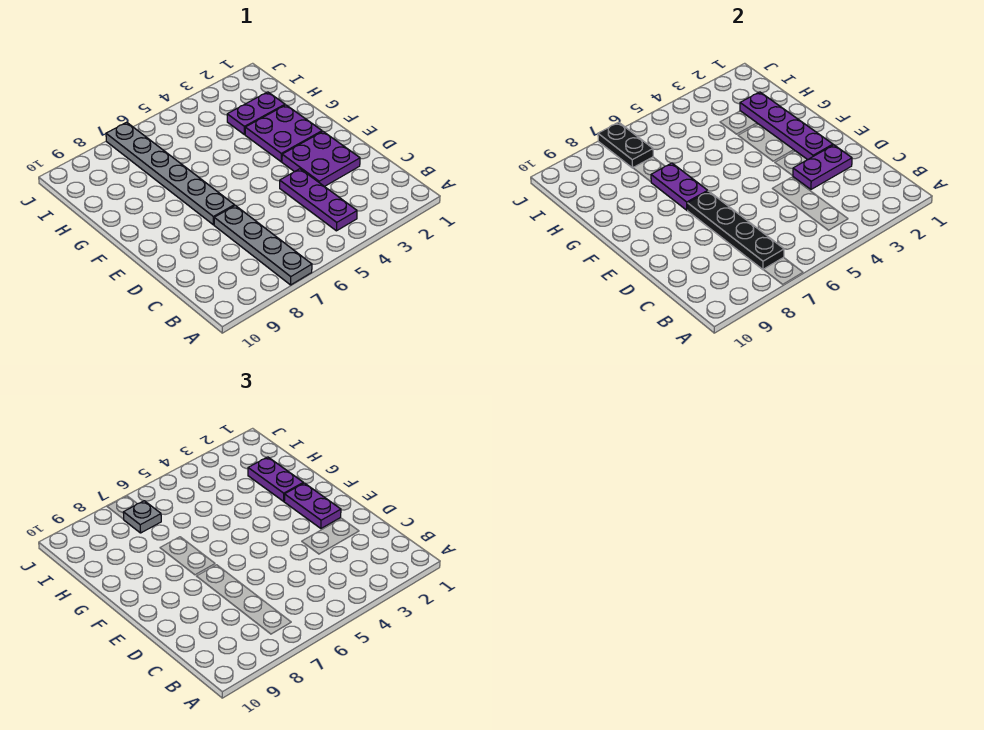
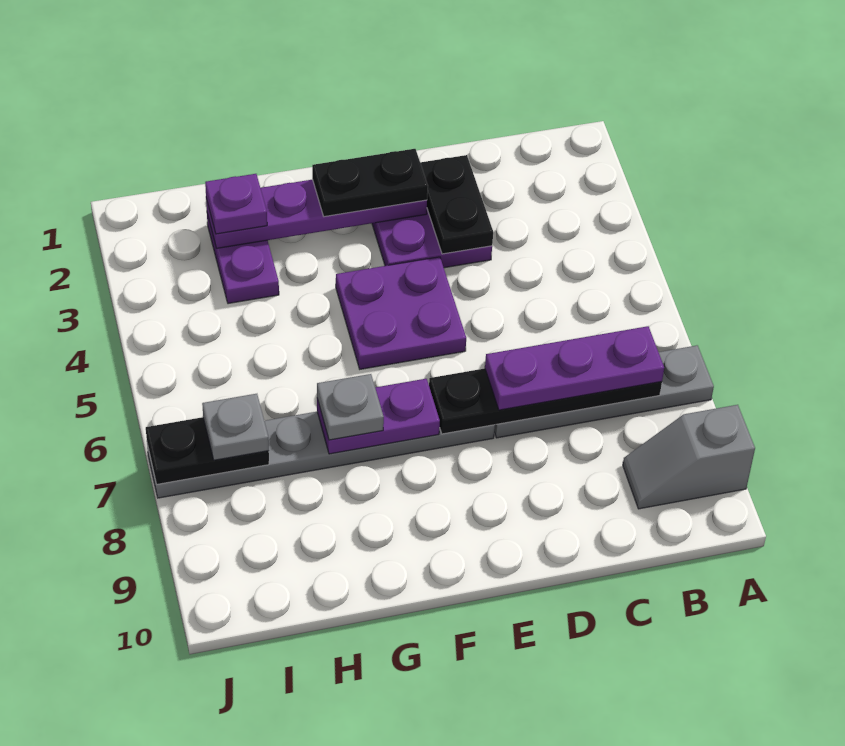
none -> grey slope A9:B9 level 1 top A
purple plate B4:D4 level 1 -> purple plate B7:D7 level 3
purple plate D2:D3 level 2 -> black plate D2:D3 level 2
purple plate E2:F2 level 3 -> black plate E2:F2 level 3
purple plate F2:G3 level 1 -> purple plate E4:F5 level 1
purple plate G2:H2 level 3 -> purple plate H2 level 3
none -> grey plate G7 level 3

